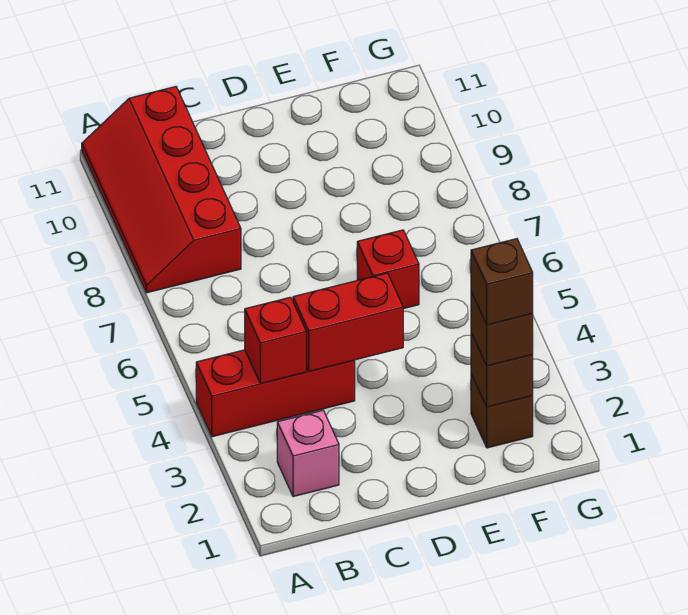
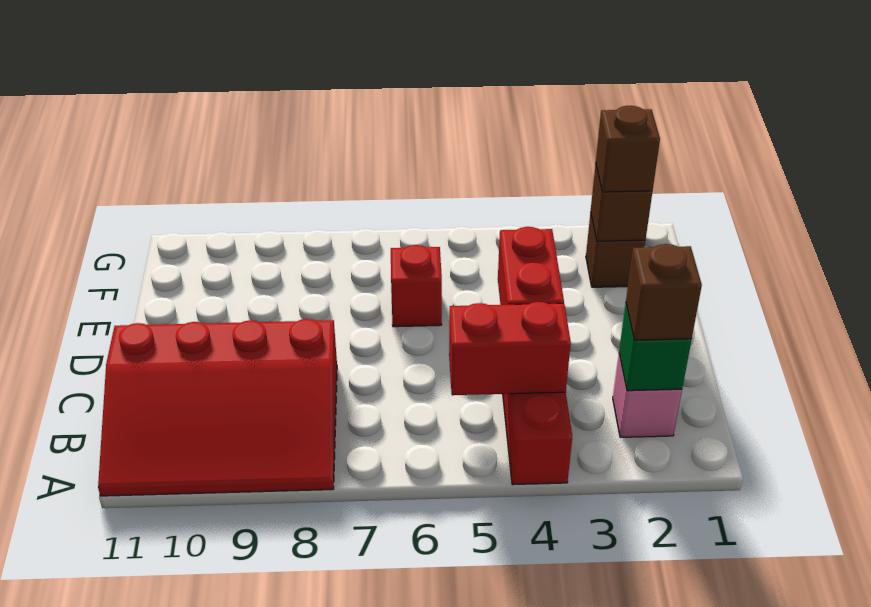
red slope A8:B11 level 1 top B -> red slope A8:C11 level 1 top C
none -> green brick B2 level 2
red brick B4 level 2 -> red brick B4:B5 level 2
brown brick F2 level 4 -> brown brick B2 level 3

